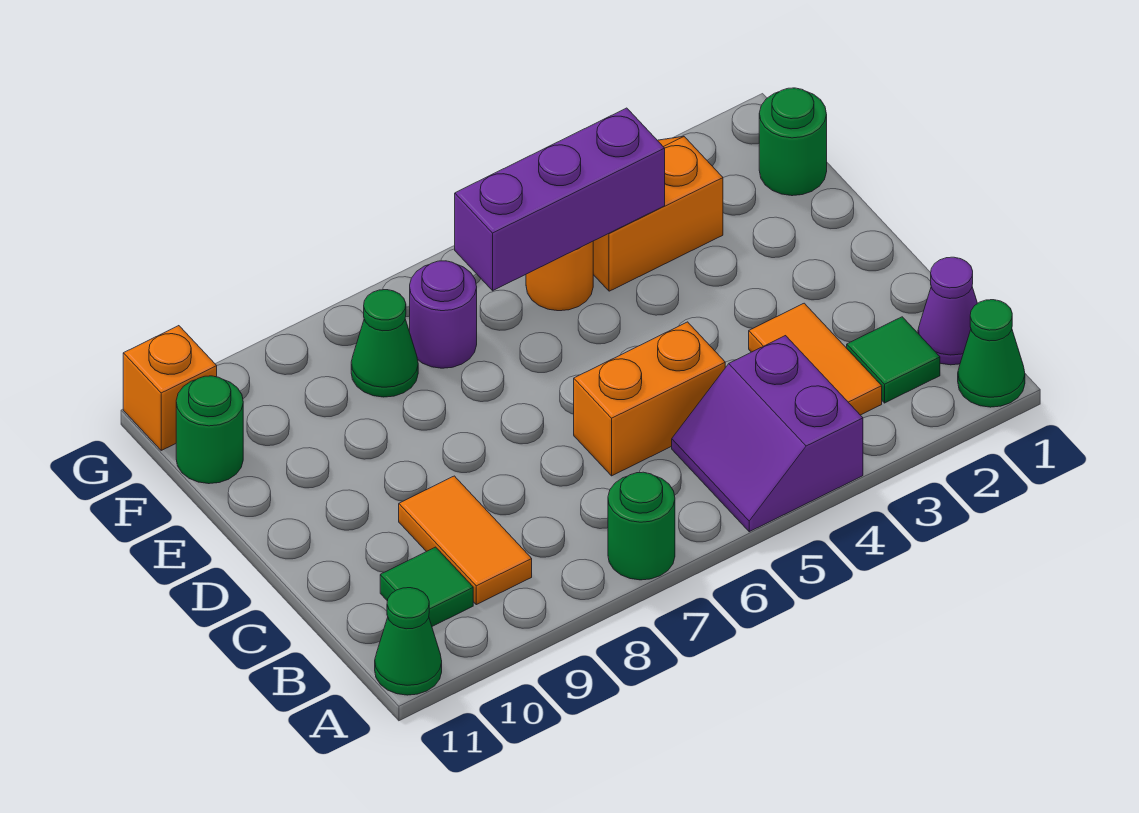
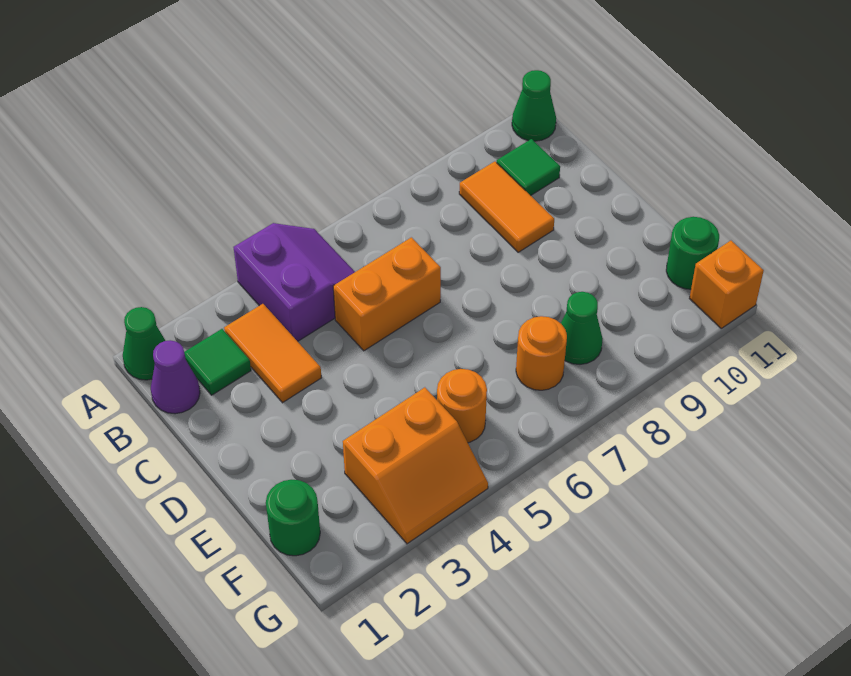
green round brick A7 level 1 -> none
purple brick F4:F6 level 2 -> none
purple round brick F7 level 1 -> orange round brick F7 level 1

